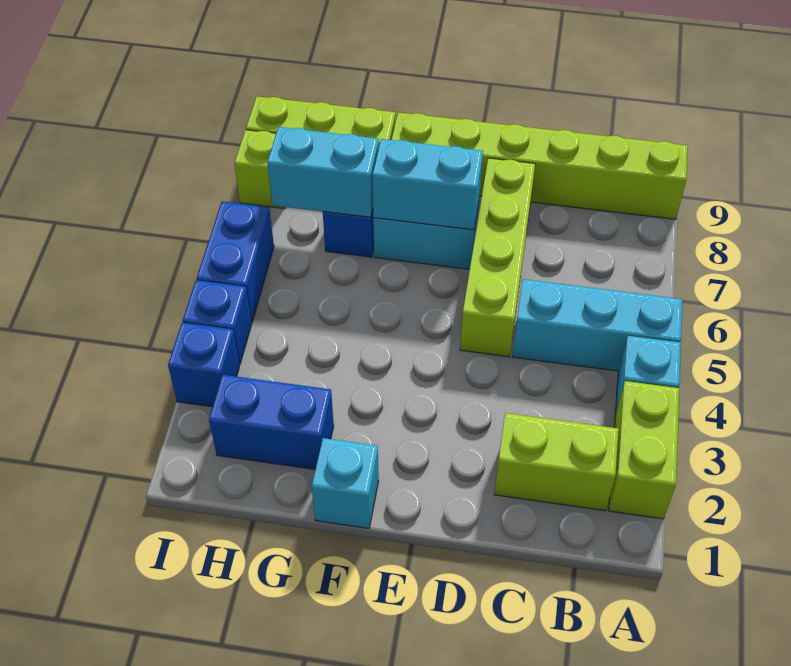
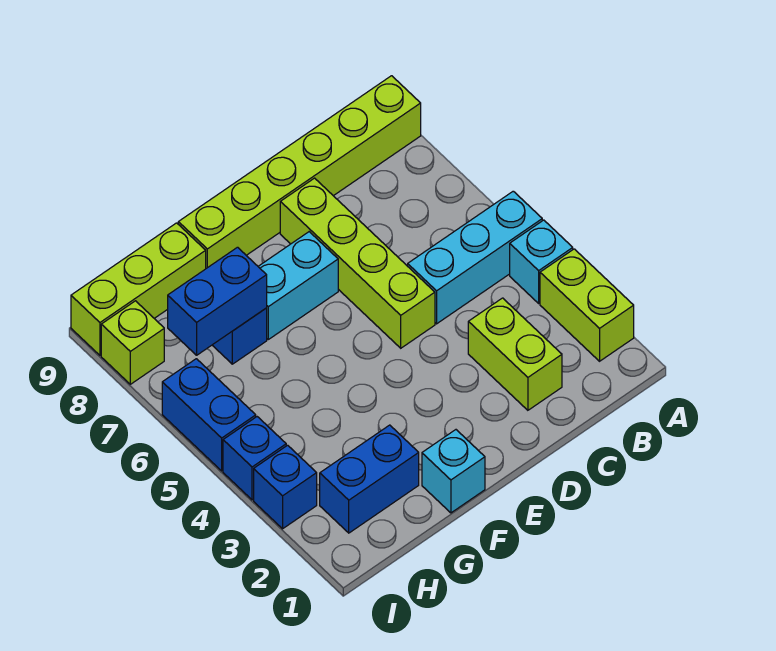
lime brick B2:C2 level 1 -> lime brick C2:C3 level 1
cyan brick E7:F7 level 2 -> none
cyan brick G7:H7 level 2 -> blue brick G7:H7 level 2

